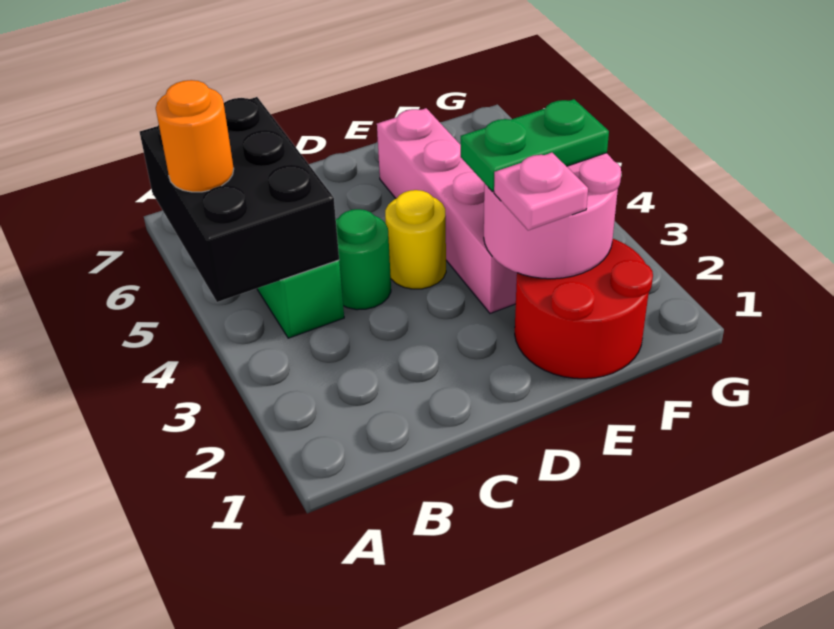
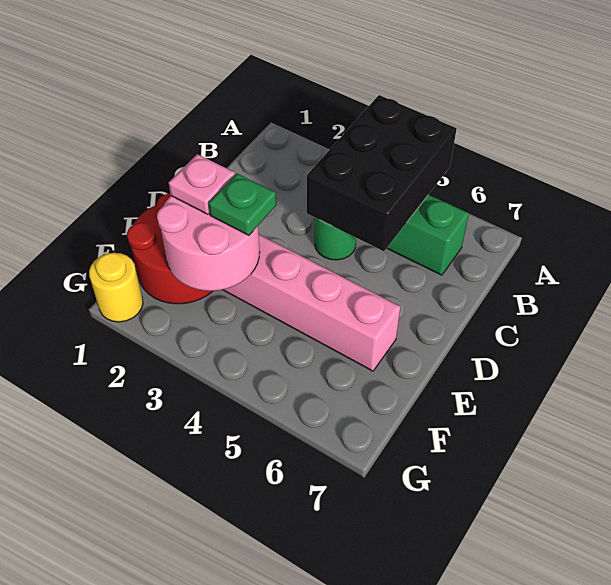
black brick A4:B6 level 2 -> black brick A4:C5 level 2
orange round brick A5 level 3 -> none
yellow round brick D4 level 1 -> yellow round brick G1 level 1
green plate E3:F3 level 3 -> green plate E3 level 3

